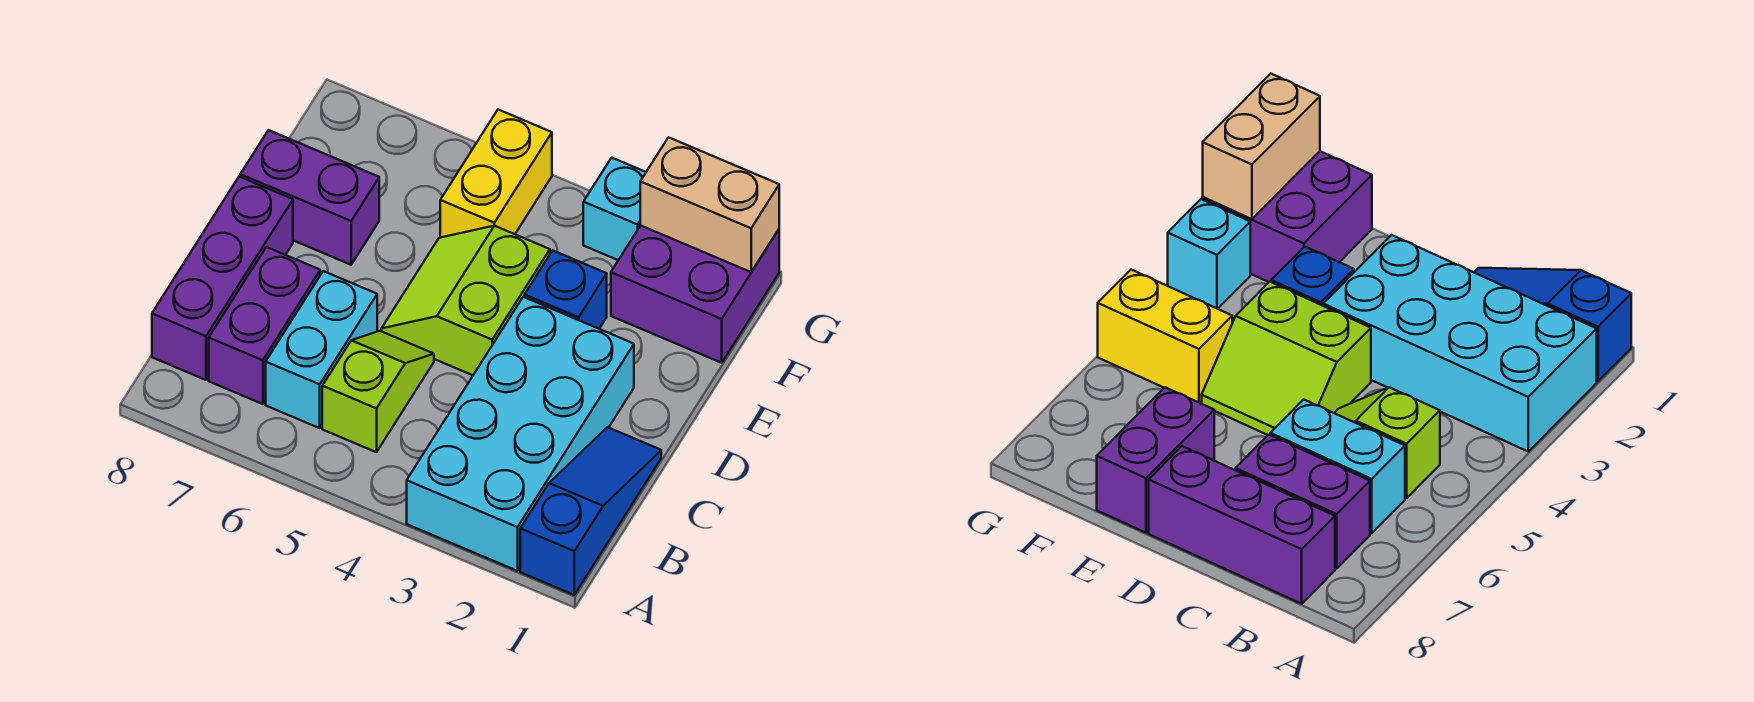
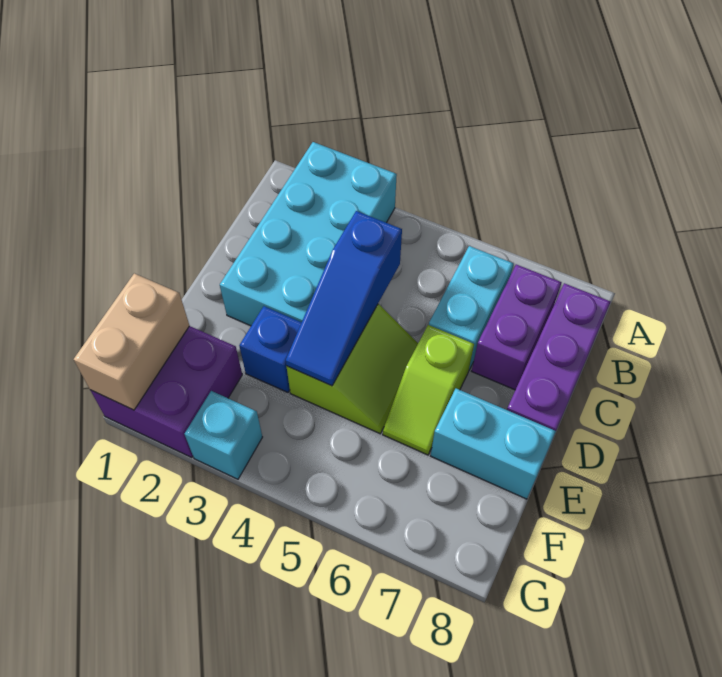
blue slope A1:C1 level 1 top A -> blue slope C4:E4 level 2 top C
lime slope B5:C5 level 1 top B -> lime slope D6:E6 level 1 top D
purple brick E7:E8 level 1 -> cyan brick E7:E8 level 1
yellow brick F5:G5 level 1 -> none
tan brick G1:G2 level 2 -> tan brick F1:G1 level 2

